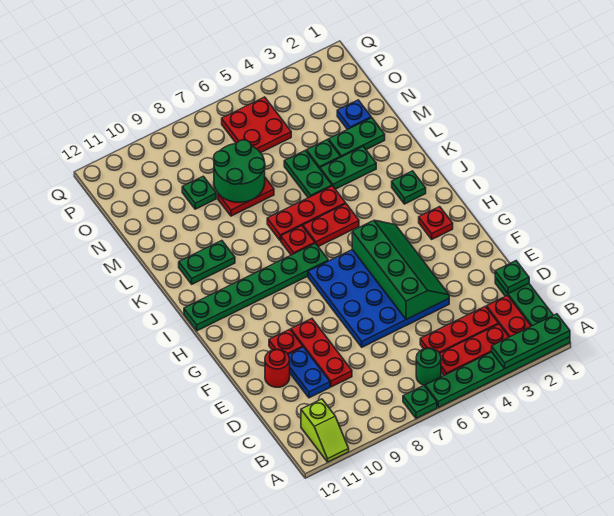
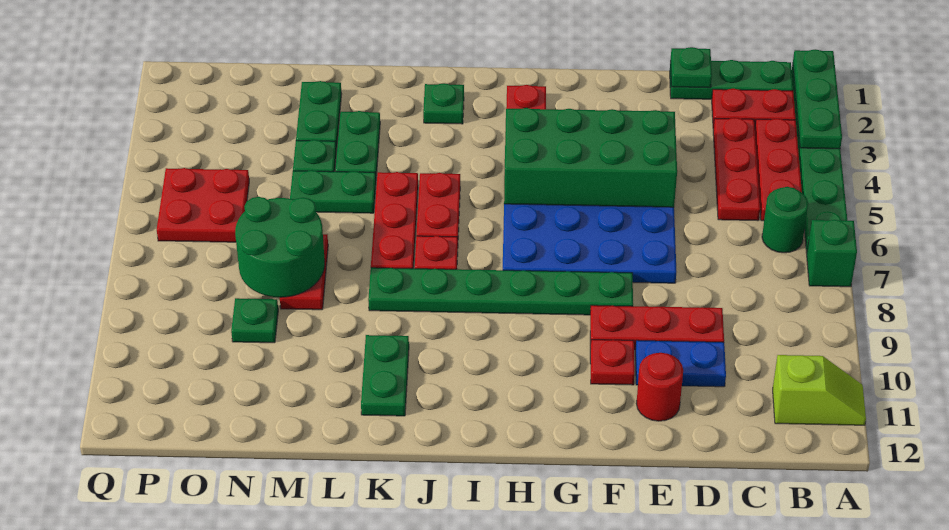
green plate A7 level 1 -> green brick A7 level 1
green slope E4:H5 level 2 top 5 -> green brick E4:H5 level 2
green plate I7:I12 level 1 -> green plate F8:K8 level 1
blue plate N2 level 1 -> none

